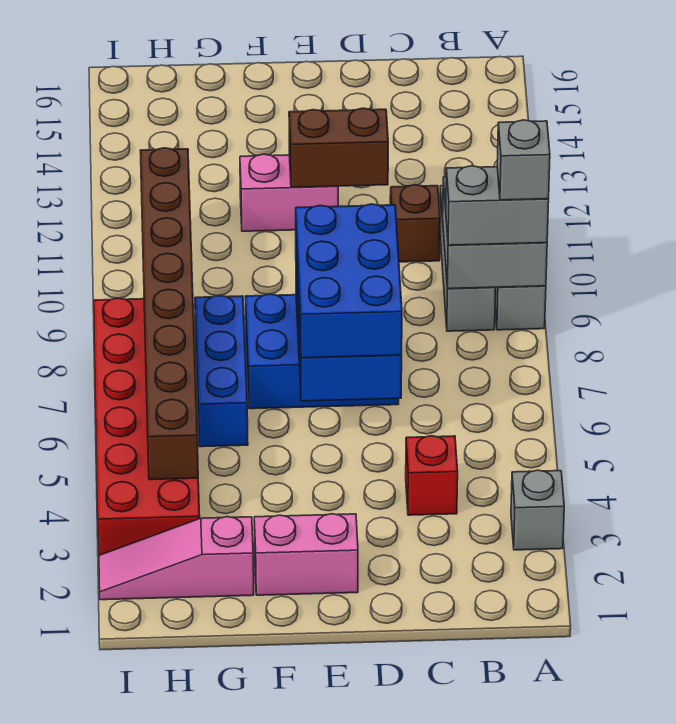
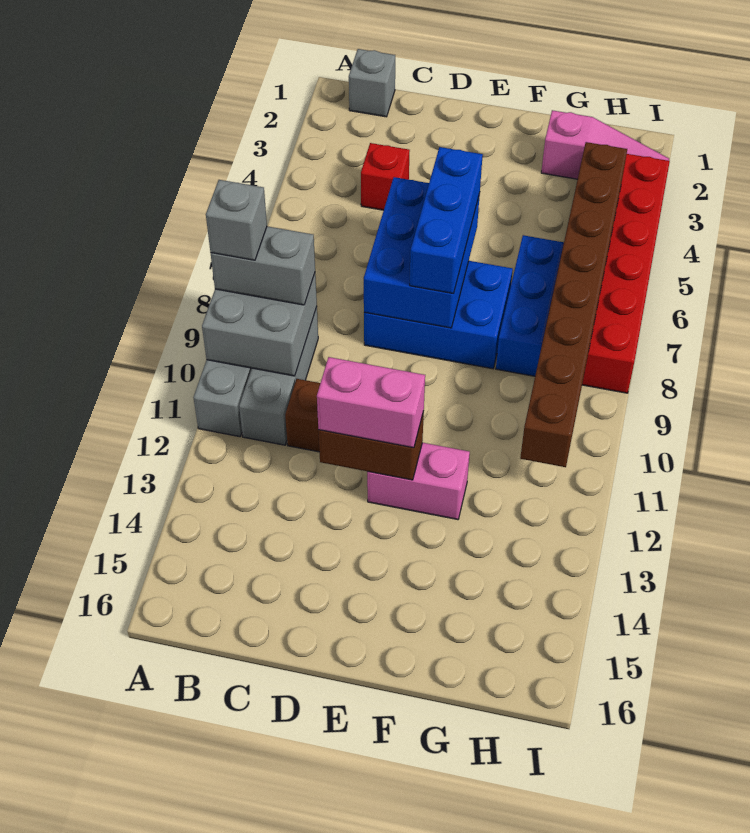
grey brick A3 level 1 -> grey brick B1 level 1
blue brick D6:E8 level 3 -> blue brick E6:E8 level 3
pink brick E2:F2 level 1 -> pink brick D12:E12 level 3

